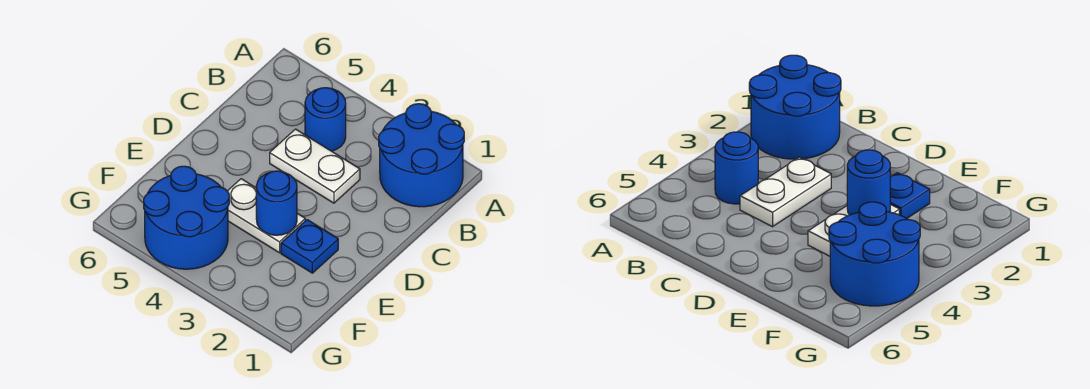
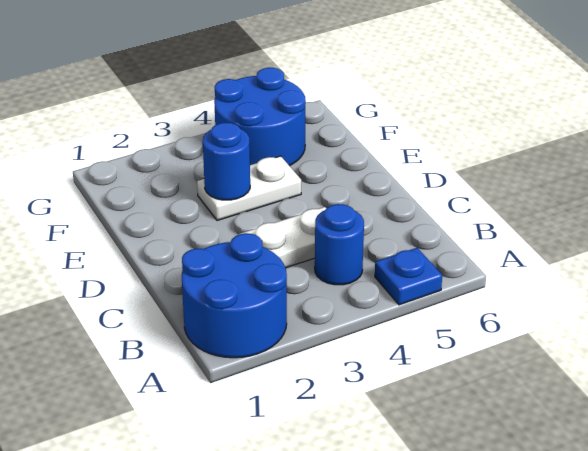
blue plate E2 level 1 -> blue plate A5 level 1

